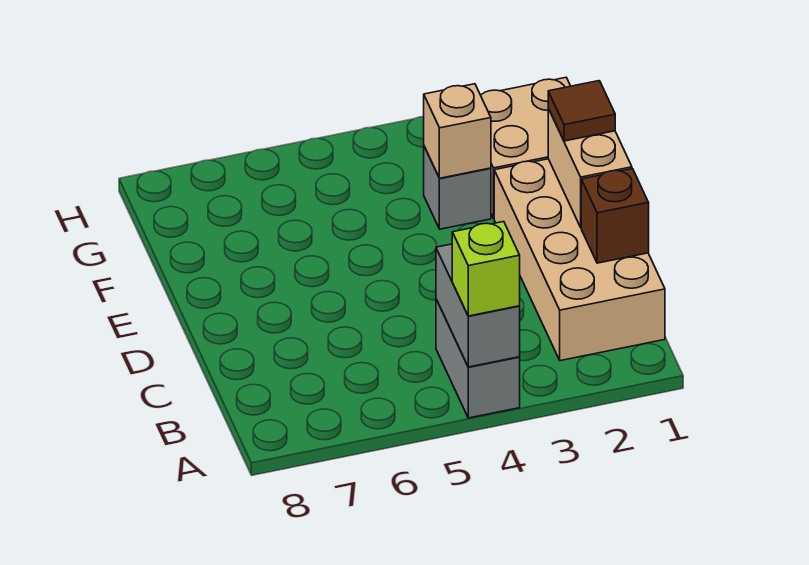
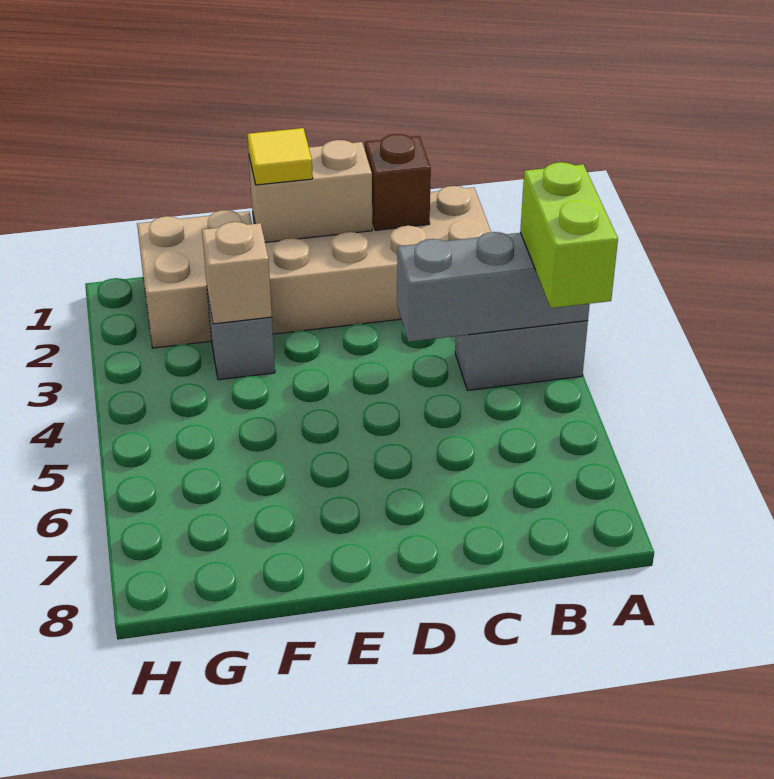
grey brick A4:B4 level 2 -> grey brick A4:C4 level 2
lime brick A4 level 3 -> lime brick A4:A5 level 3
brown tile E1 level 3 -> yellow tile E1 level 3

